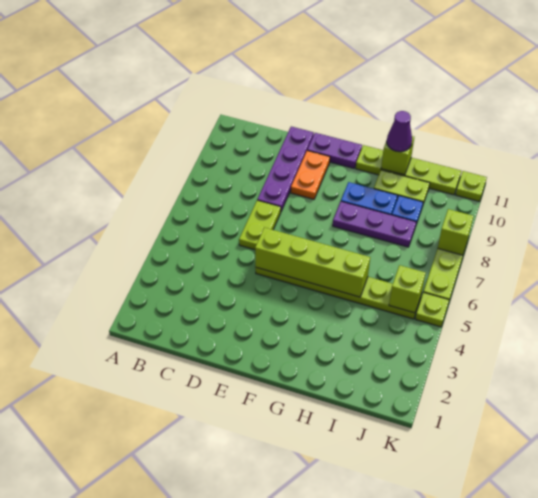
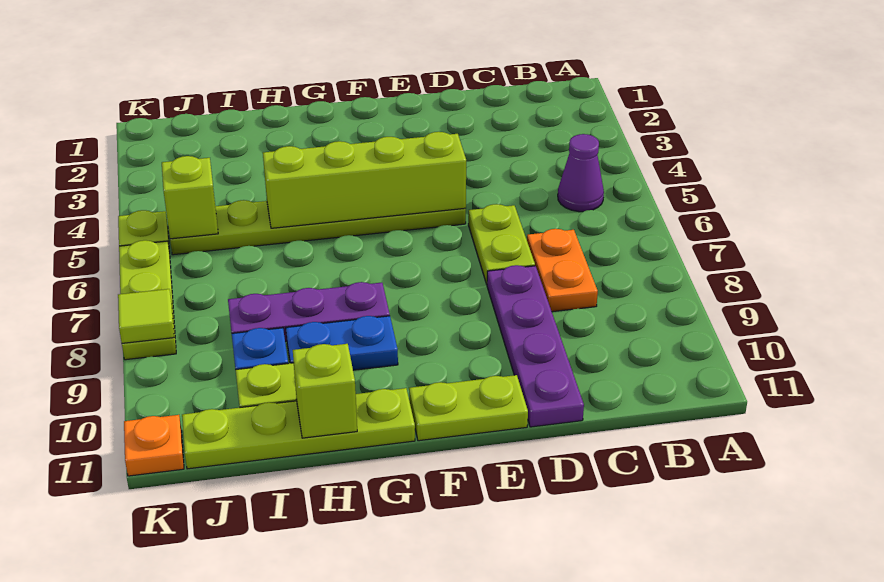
orange plate E9:E10 level 1 -> orange plate C7:C8 level 1
purple plate E11:F11 level 1 -> lime plate E11:F11 level 1
purple cone H11 level 3 -> purple cone B5 level 1
lime brick K8 level 2 -> lime tile K8 level 2
lime plate K11 level 1 -> orange plate K11 level 1

